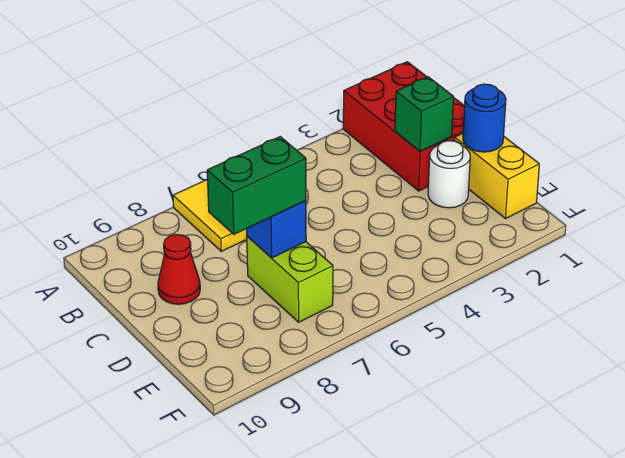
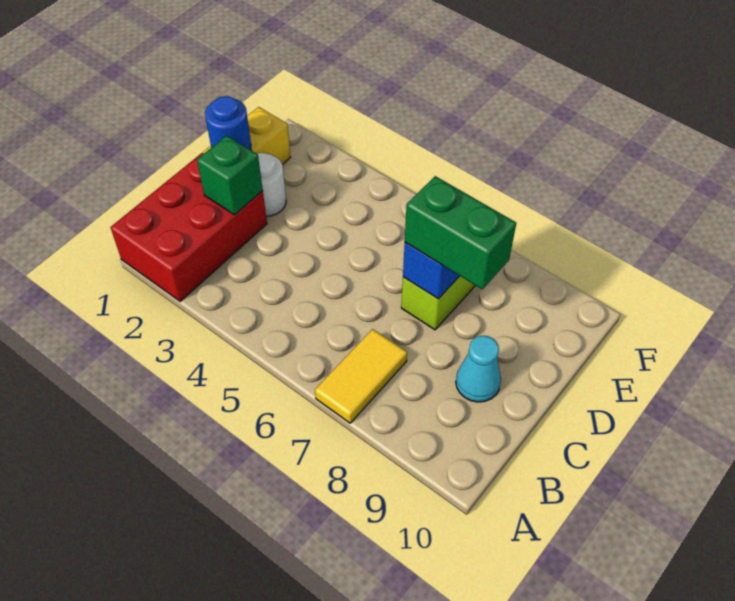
red cone C9 level 1 -> cyan cone C9 level 1

